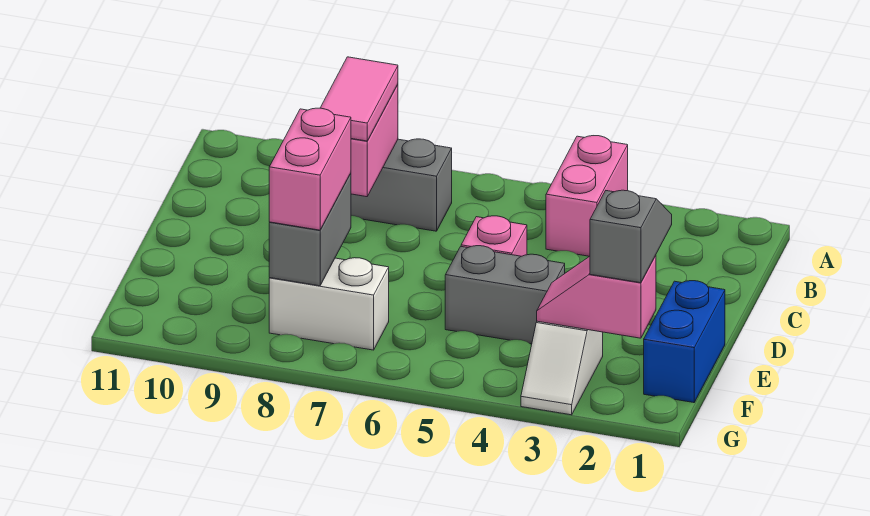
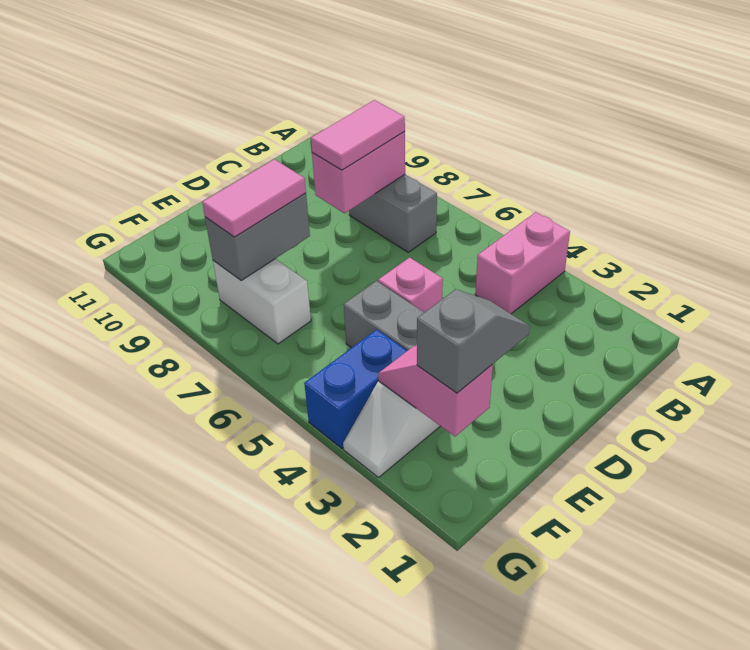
blue brick E1:F1 level 1 -> blue brick F4:G4 level 1
pink brick E8:F8 level 3 -> pink tile E8:F8 level 3

